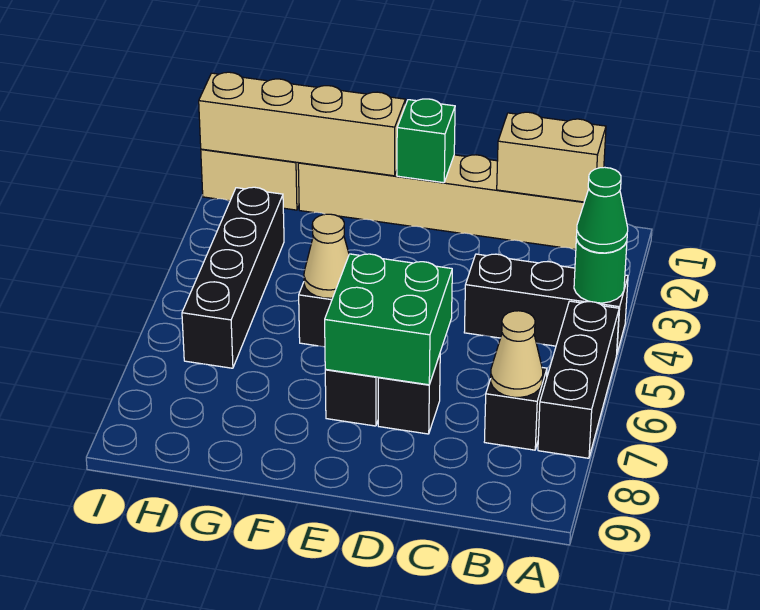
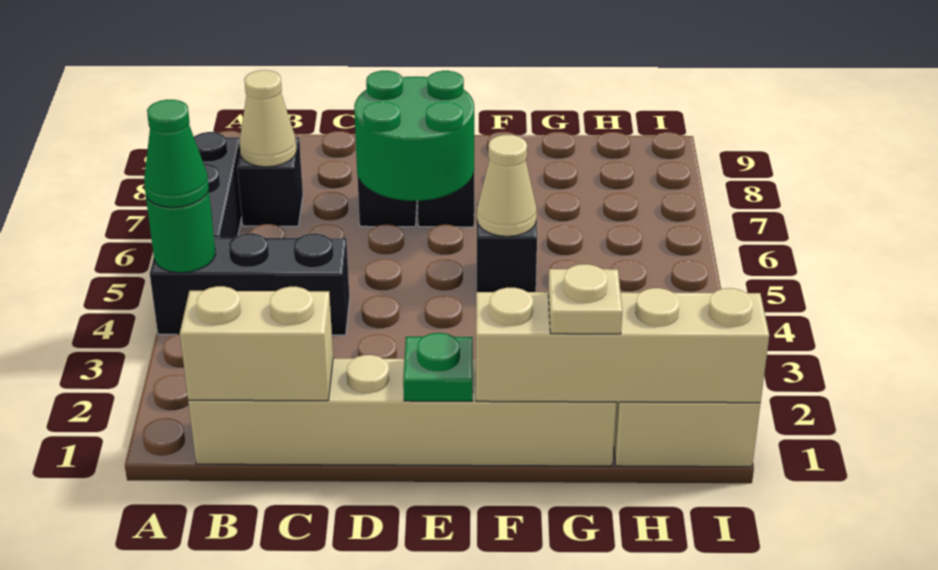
green brick D6:E7 level 2 -> green round brick D6:E7 level 2
green brick E1 level 2 -> green plate E1 level 2
none -> tan plate G1 level 3
black brick H3:H6 level 1 -> none

